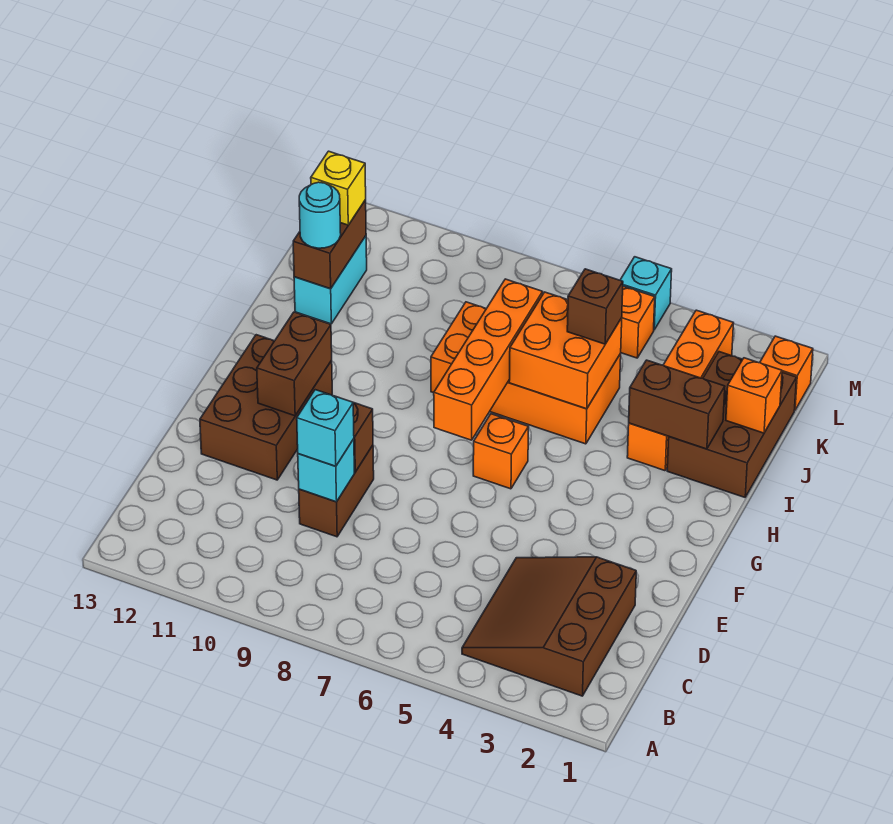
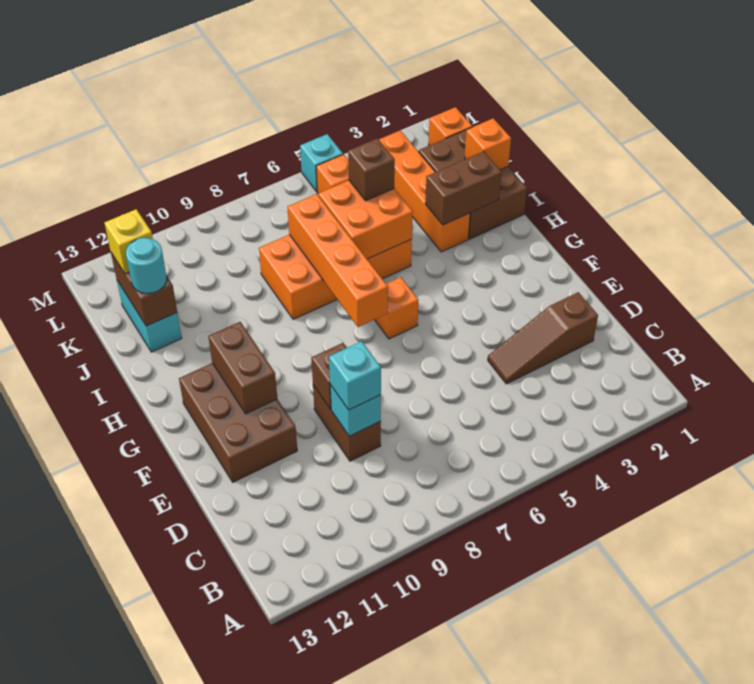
brown slope B2:D4 level 1 top 2 -> brown slope D2:D4 level 1 top 2

